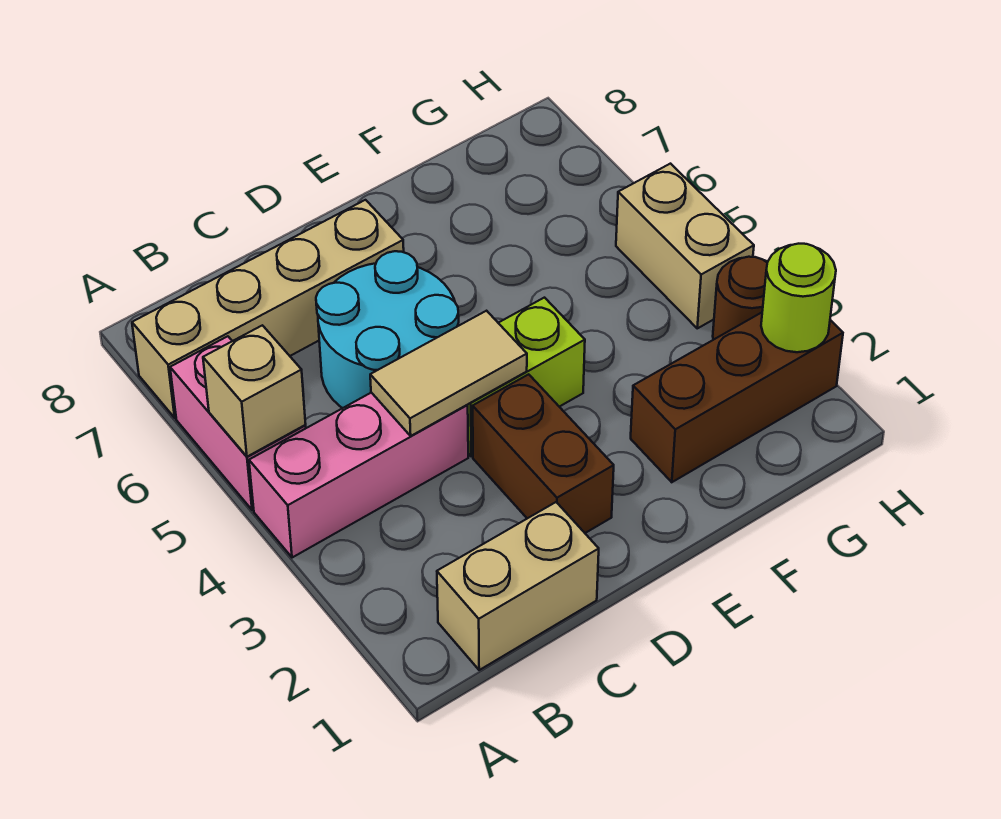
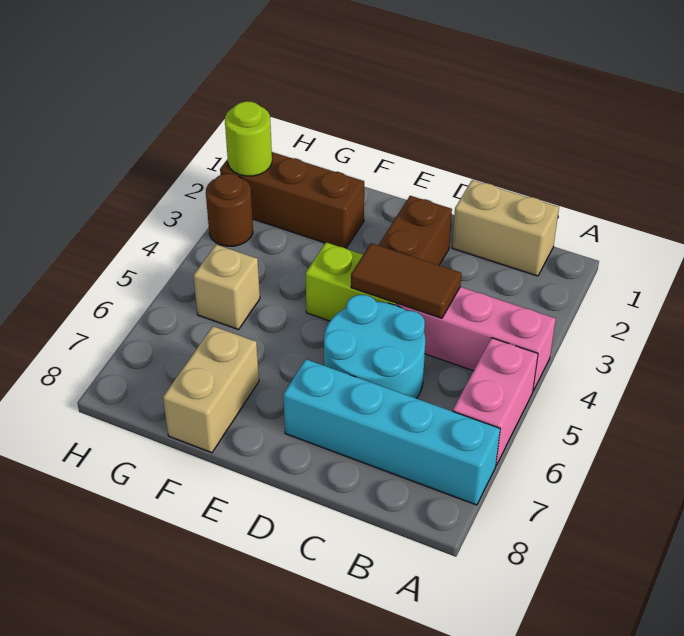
tan brick A5 level 2 -> tan brick G5 level 1
tan brick A7:D7 level 1 -> cyan brick A7:D7 level 1
tan tile C4:D4 level 2 -> brown tile C4:D4 level 2
tan brick H4:H5 level 1 -> tan brick F7:F8 level 1

